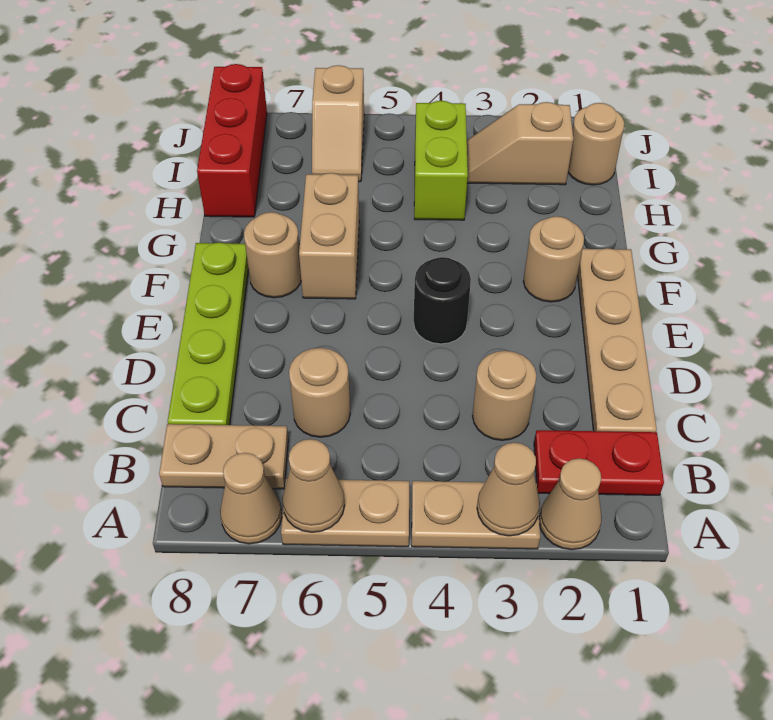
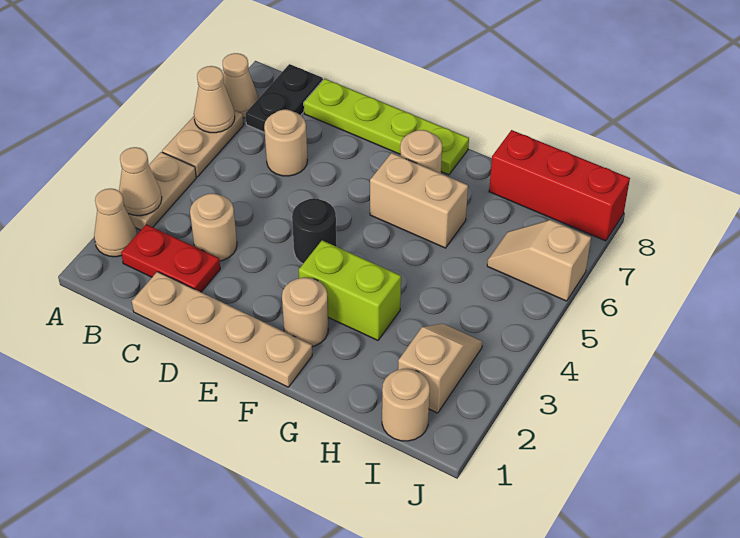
red plate B1:B2 level 1 -> red plate B2:C2 level 1
tan plate B7:B8 level 1 -> black plate B7:B8 level 1
lime brick H4:I4 level 1 -> lime brick F3:G3 level 1

